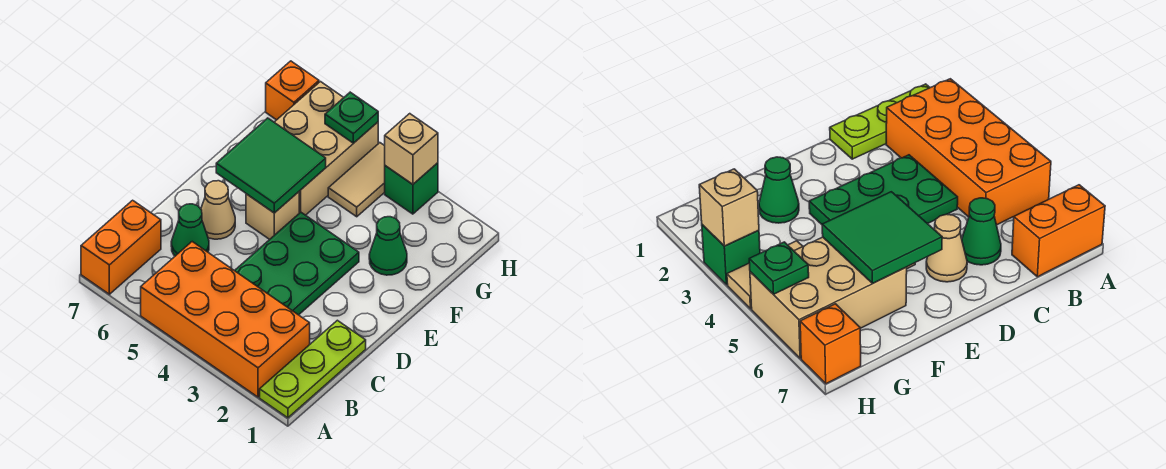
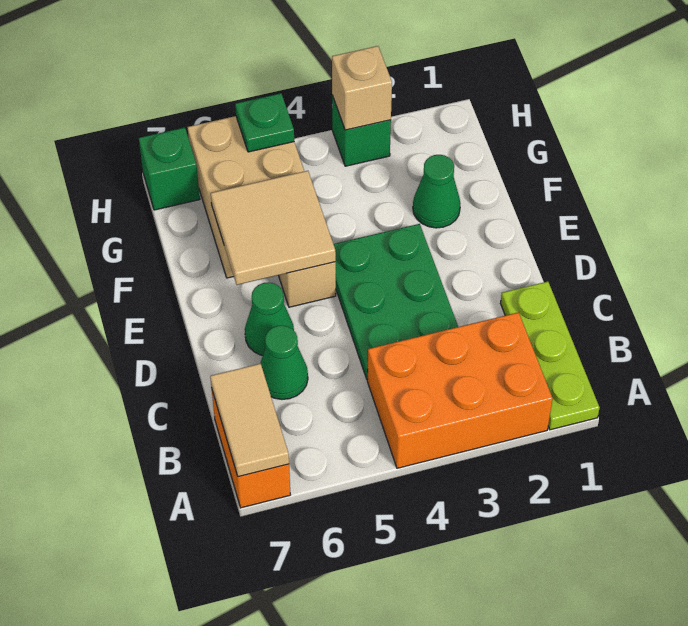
orange brick A2:B5 level 1 -> orange brick A2:B4 level 1
tan cone D6 level 1 -> green cone D6 level 1
green tile E5:F6 level 2 -> tan tile E5:F6 level 2
tan tile G4:H4 level 1 -> tan tile A7:B7 level 2
orange brick H7 level 1 -> green brick H7 level 1

